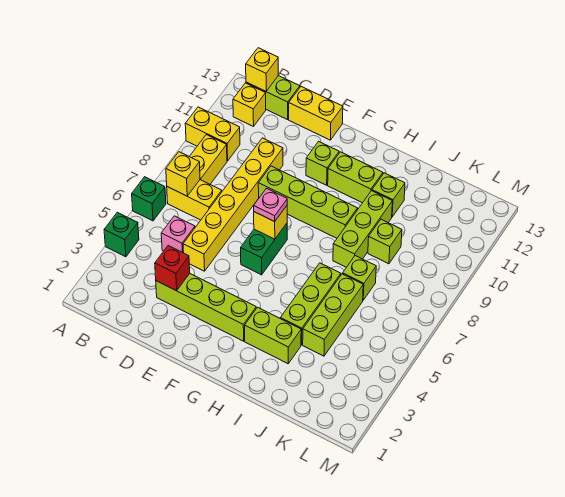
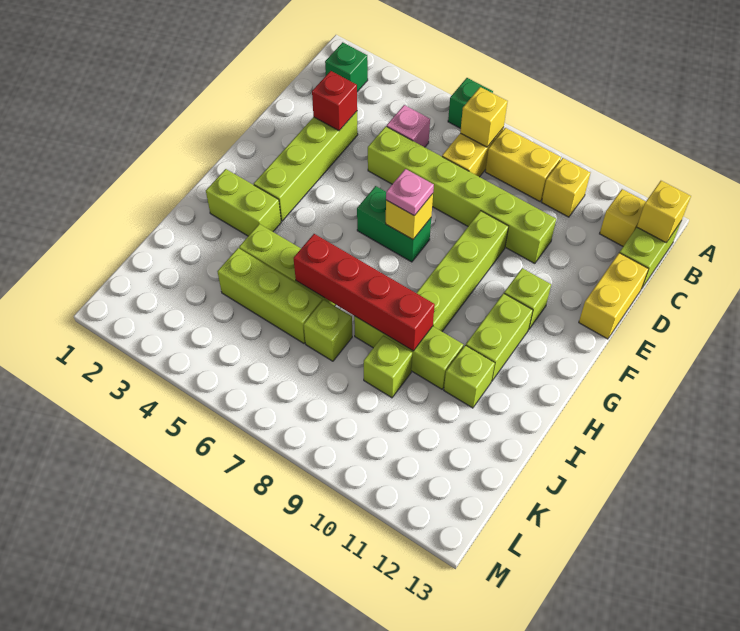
green brick A4 level 1 -> green brick B2 level 1
yellow brick A10:B10 level 1 -> yellow brick B10 level 1
yellow brick D5:D10 level 1 -> lime brick D5:D10 level 1
lime brick H3:I3 level 1 -> lime brick H2:H3 level 1
none -> red brick I6:I9 level 2

